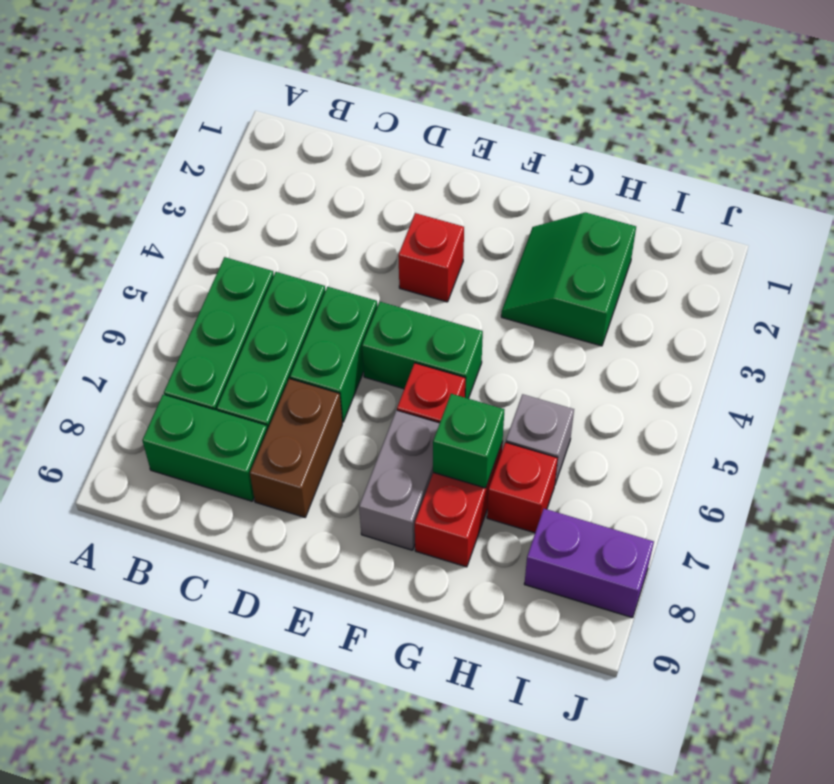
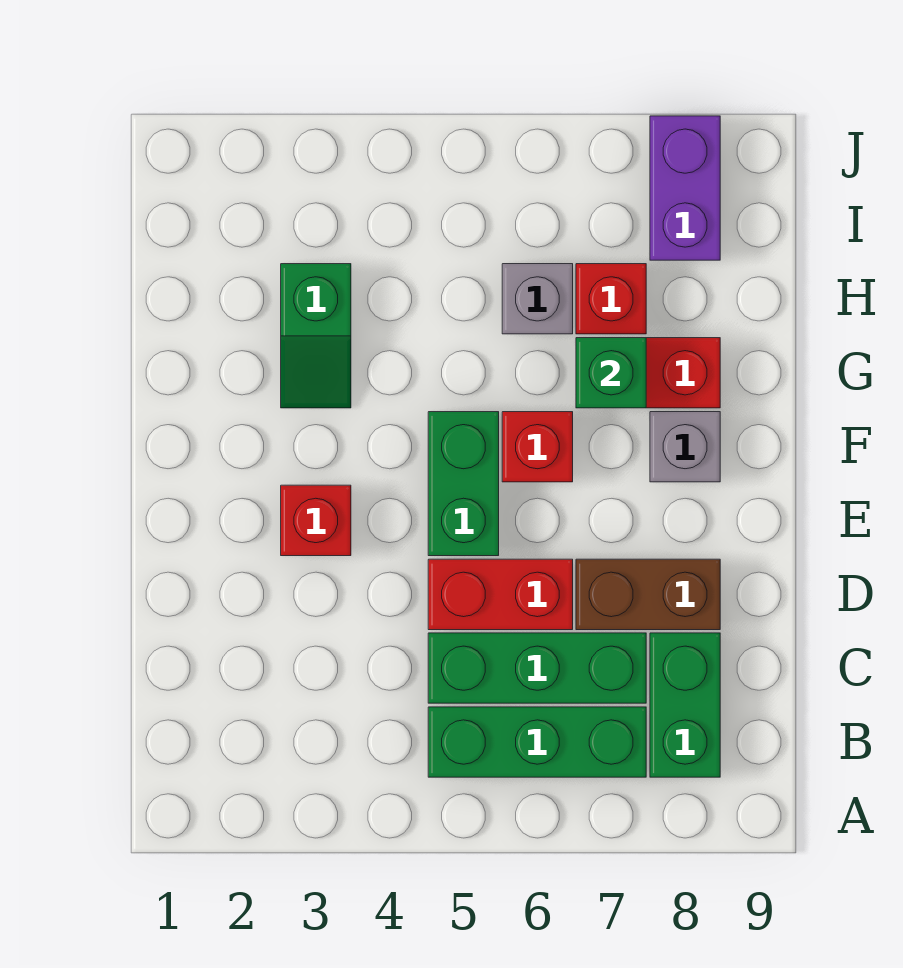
green brick D5:D6 level 1 -> red brick D5:D6 level 1
grey brick F7:F8 level 1 -> grey brick F8 level 1
green slope G2:H3 level 1 top H -> green slope G3:H3 level 1 top H

